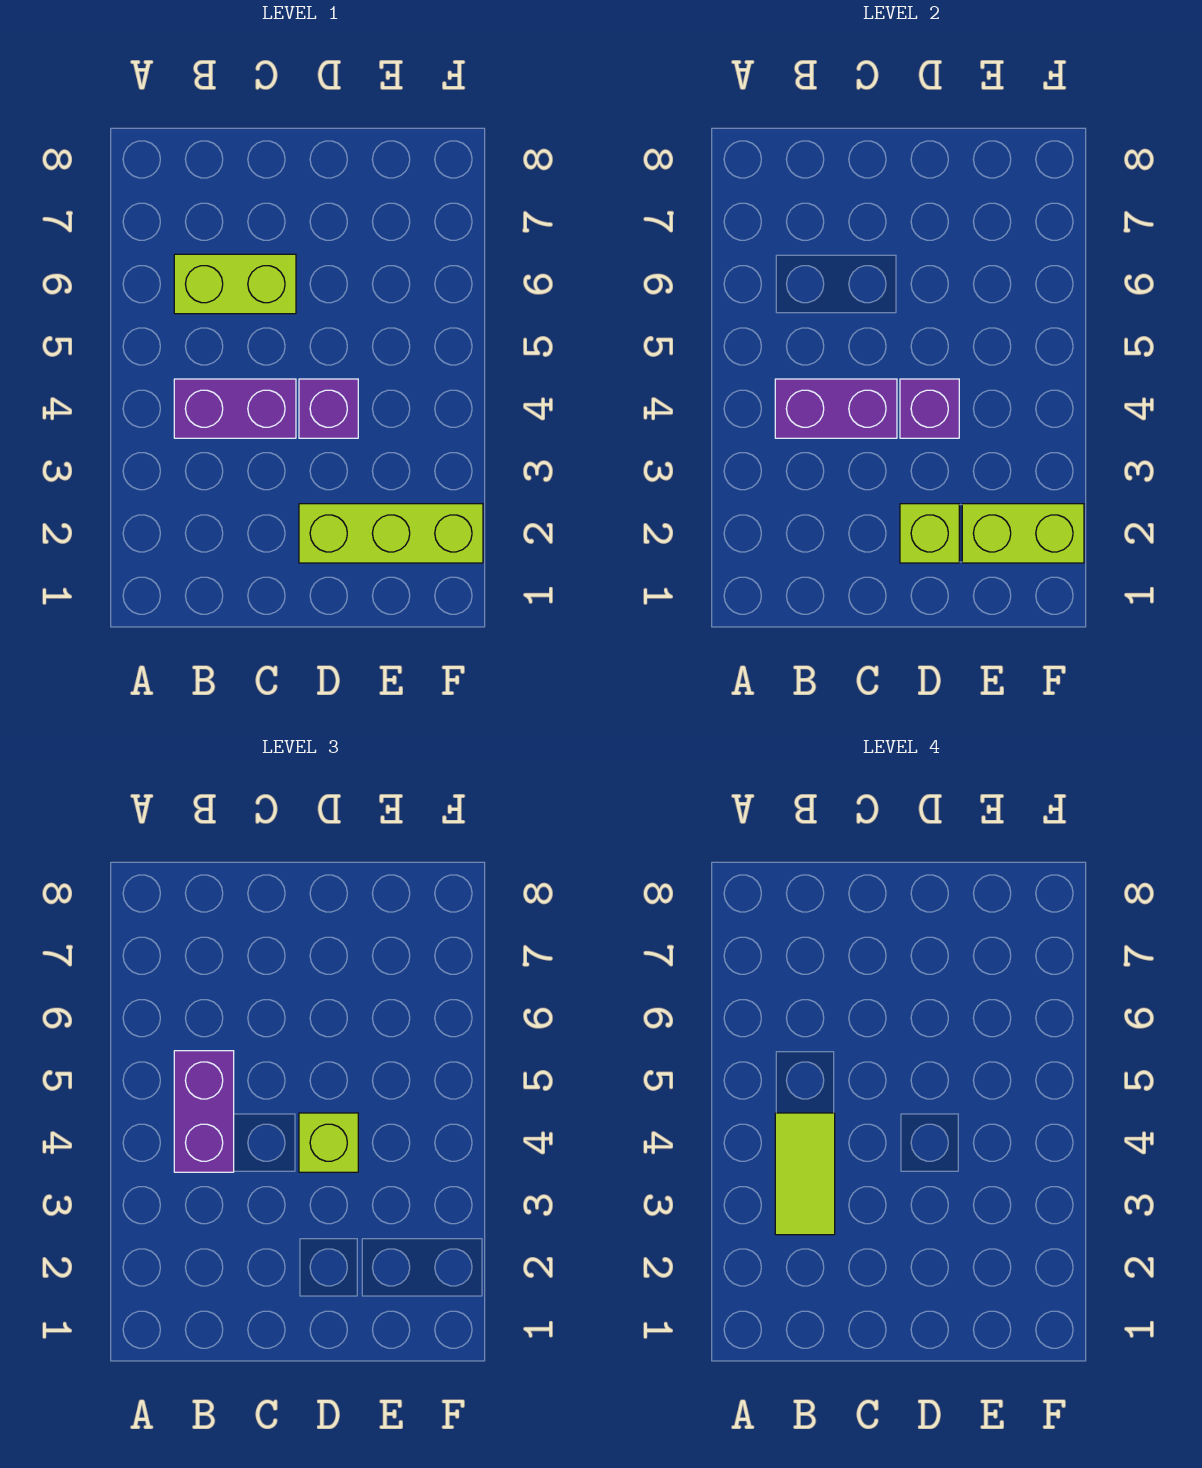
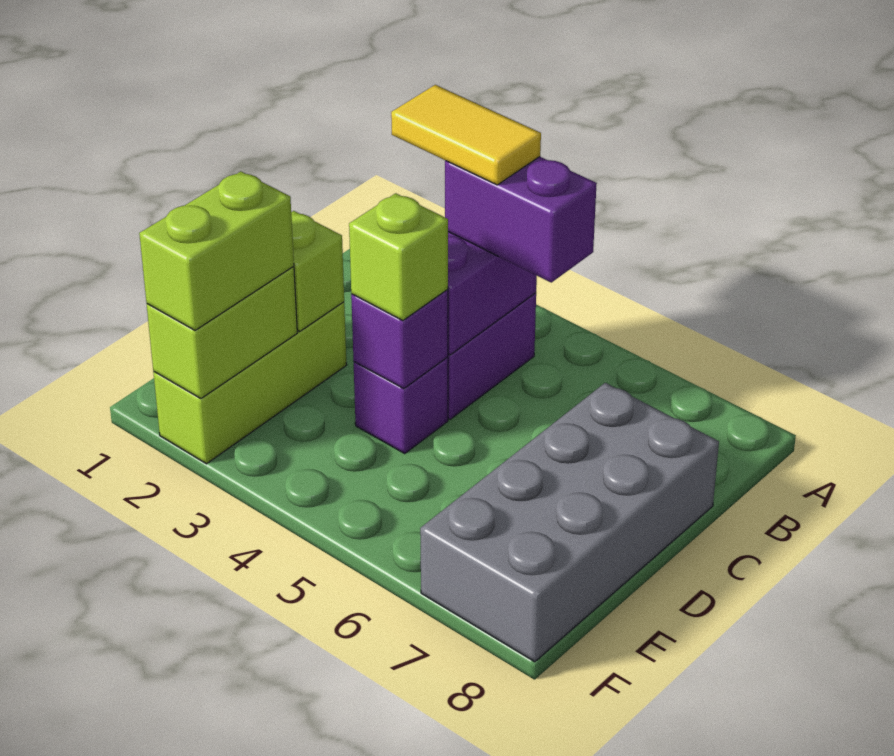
lime tile B3:B4 level 4 -> yellow tile B3:B4 level 4
lime brick B6:C6 level 1 -> lime brick E2:F2 level 3
none -> grey brick C7:F8 level 1

